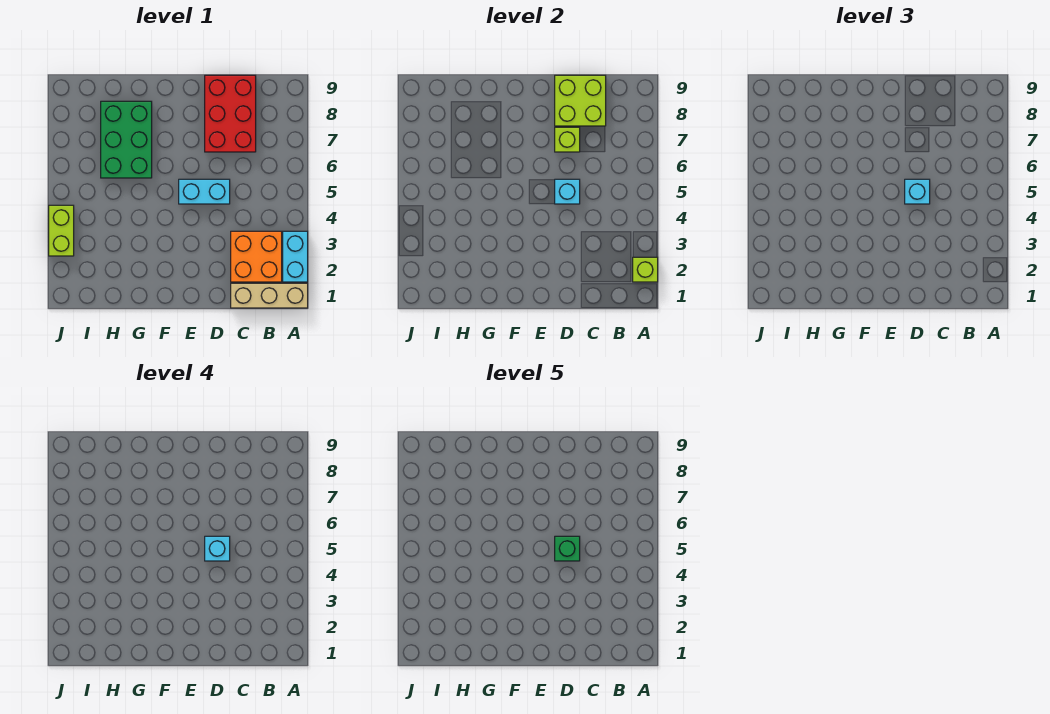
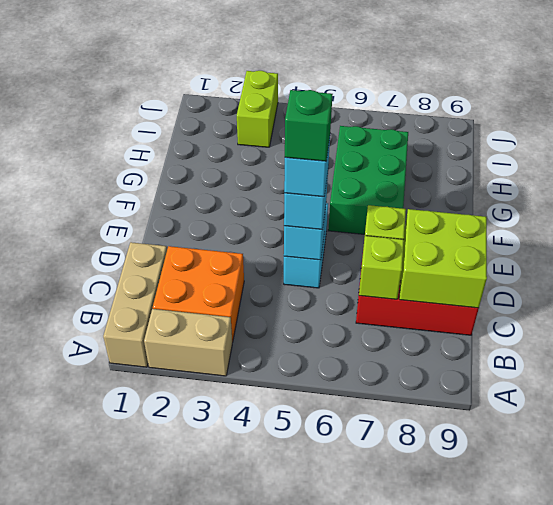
cyan brick A2:A3 level 1 -> tan brick A2:A3 level 1
lime brick A2 level 2 -> lime brick C7 level 2
green brick G6:H8 level 1 -> green brick F6:H7 level 1
lime brick J3:J4 level 1 -> lime brick I3:J3 level 1

